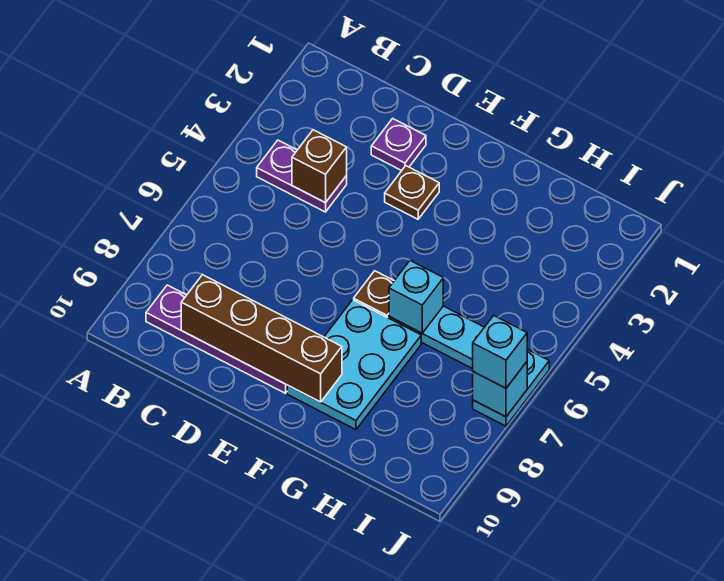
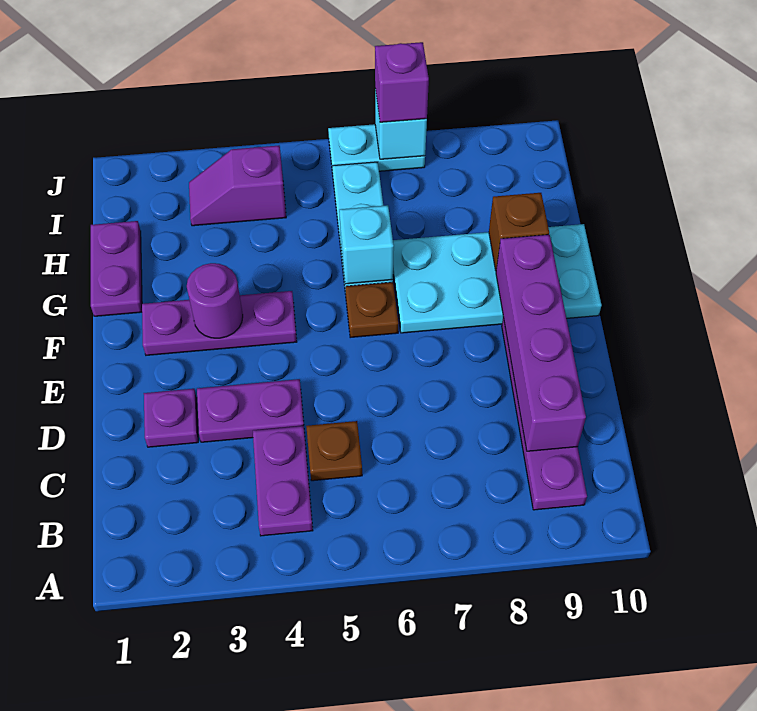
brown brick C4 level 2 -> brown brick G9 level 2
brown brick C9:F9 level 2 -> purple brick C9:F9 level 2
none -> purple plate D3:D4 level 1
brown plate E3 level 1 -> brown plate C5 level 1
none -> purple plate F2:F4 level 1
none -> purple round brick F3 level 2
cyan plate F7:G9 level 1 -> cyan plate F7:G10 level 1
none -> purple plate G1:H1 level 1
none -> purple slope I3:I4 level 1 top 4
cyan brick J7 level 3 -> purple brick J7 level 3

